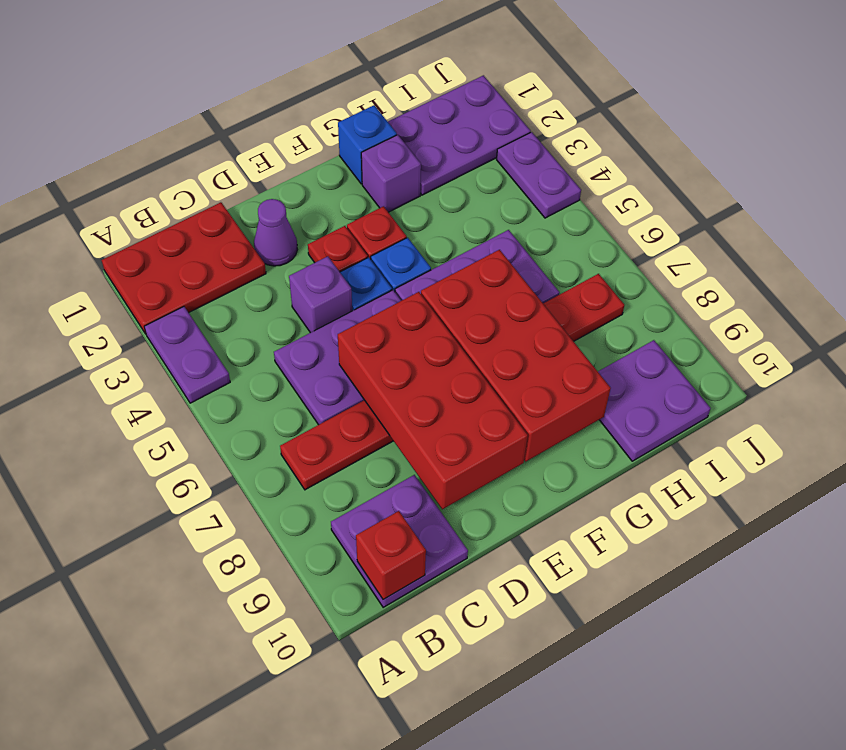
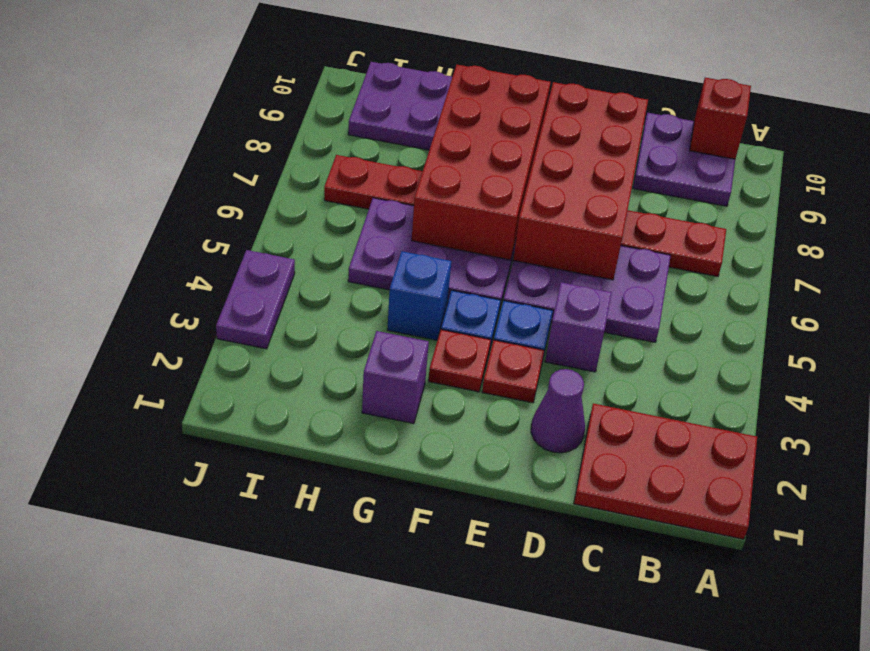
purple plate A3:A4 level 1 -> none
blue brick G1 level 1 -> blue brick G4 level 1
purple plate H1:J2 level 1 -> none

